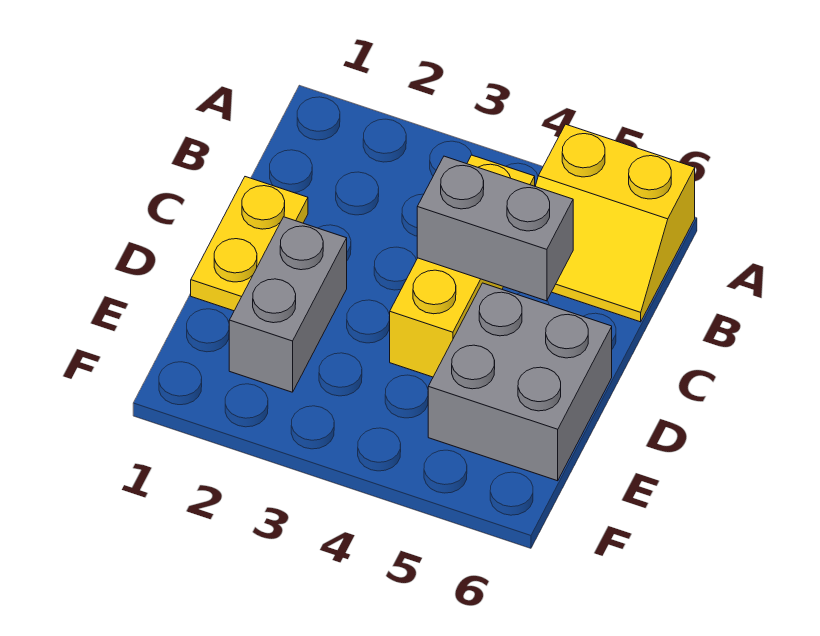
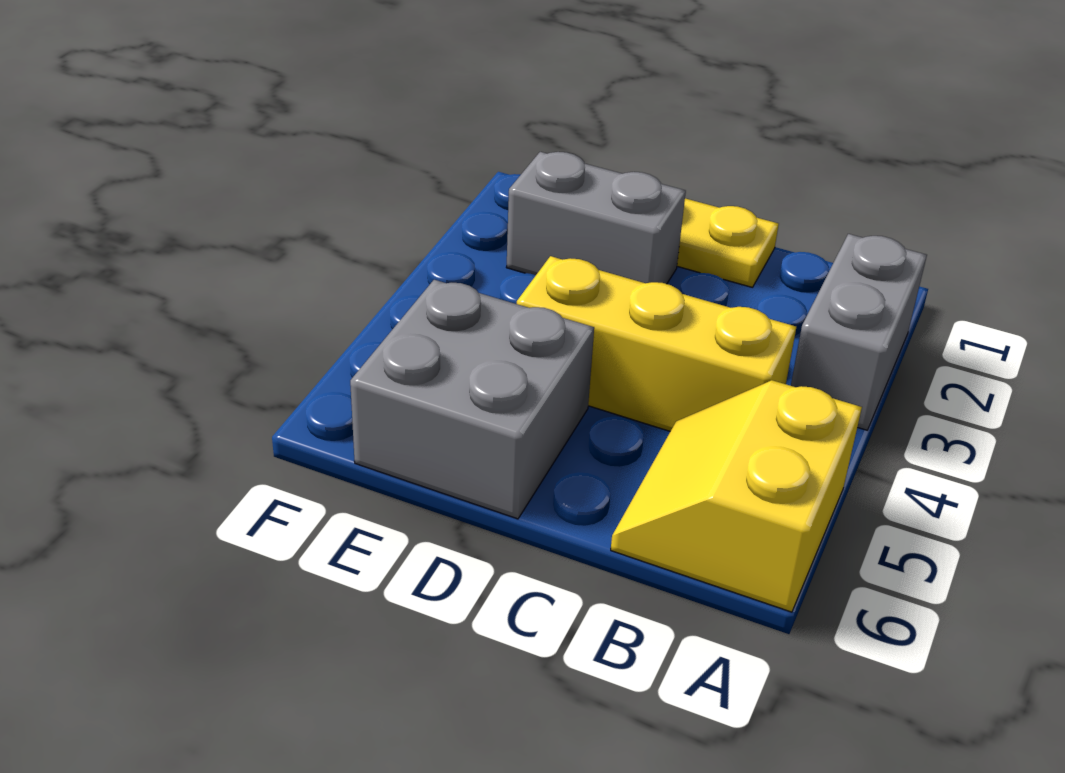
grey brick C4:C5 level 2 -> grey brick A2:A3 level 1

